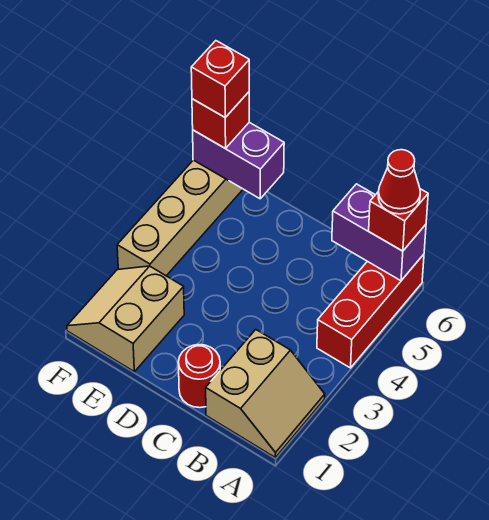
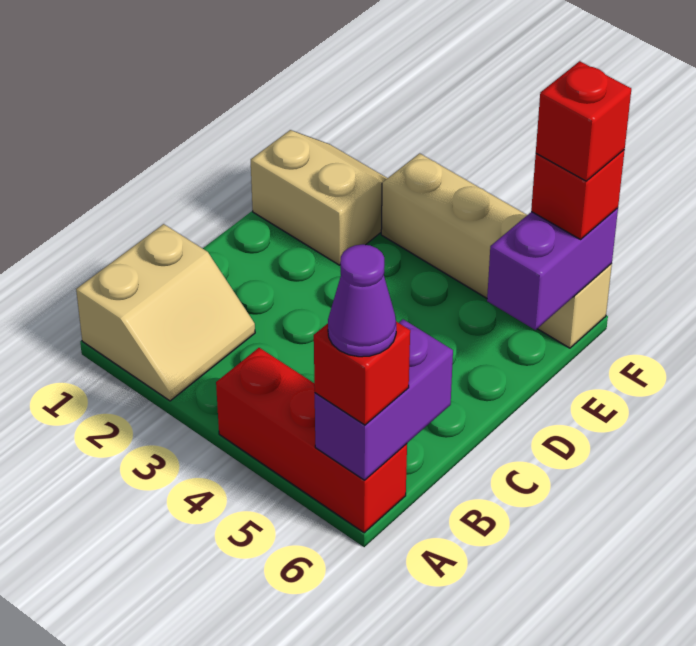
tan slope A1:B2 level 1 top B -> tan slope A1:B2 level 1 top 1
red cone A6 level 4 -> purple cone A6 level 4
red round brick C1 level 1 -> none

